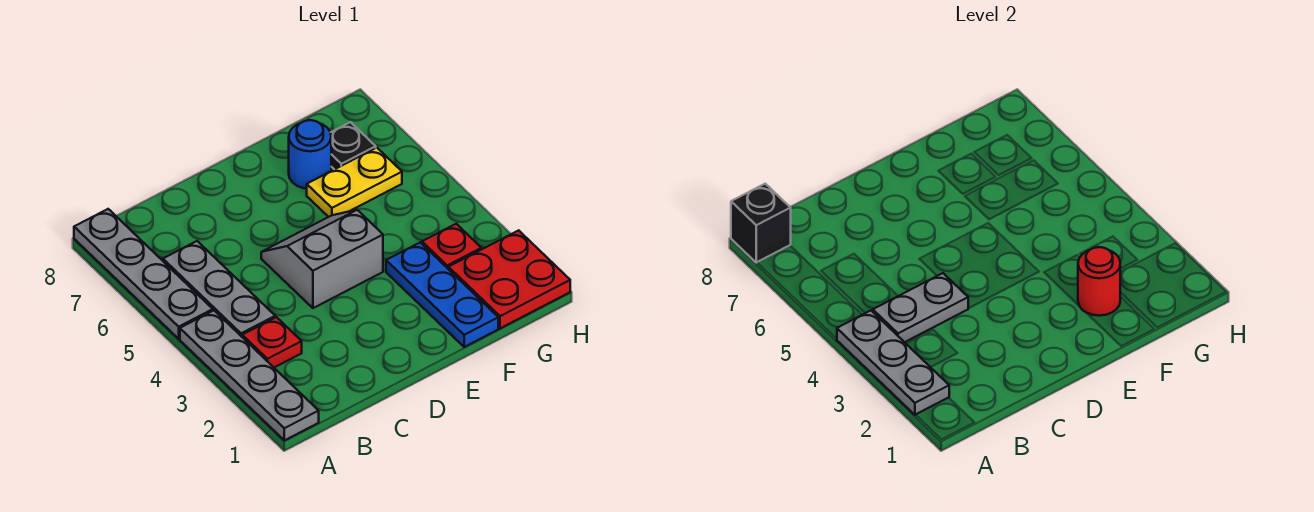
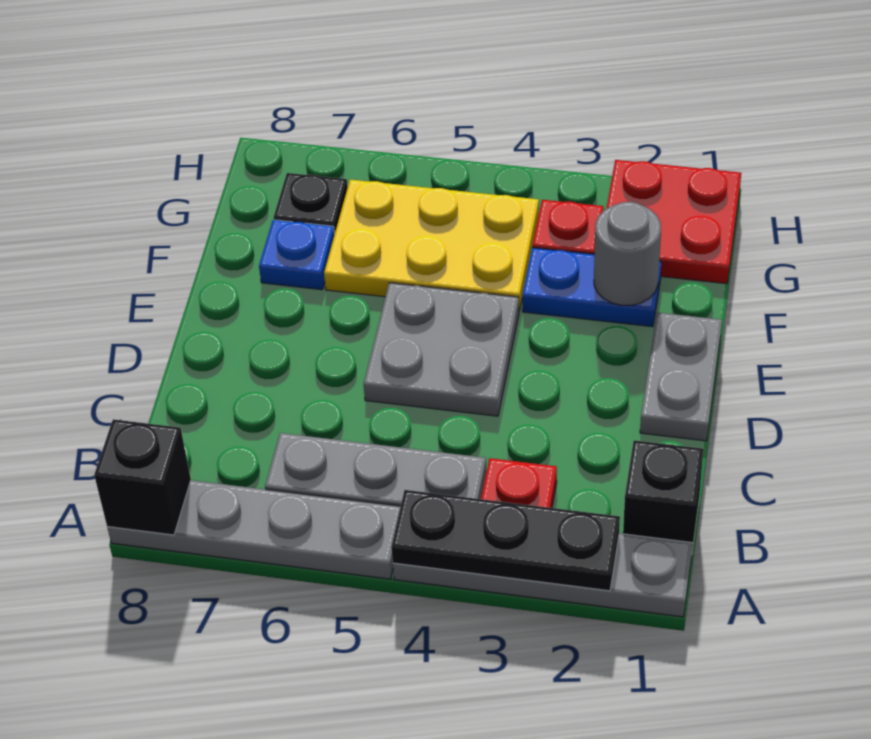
grey plate A2:A4 level 2 -> black plate A2:A4 level 2
none -> black brick B1 level 1
grey plate B4:C4 level 2 -> grey plate D1:E1 level 1
grey slope D4:E5 level 1 top 4 -> grey plate D4:E5 level 1
blue plate F1:F3 level 1 -> blue plate F2:F3 level 1
red round brick F2 level 2 -> grey round brick F2 level 2
yellow plate F6:G6 level 1 -> yellow plate F4:G6 level 1
blue round brick F7 level 1 -> blue plate F7 level 1

